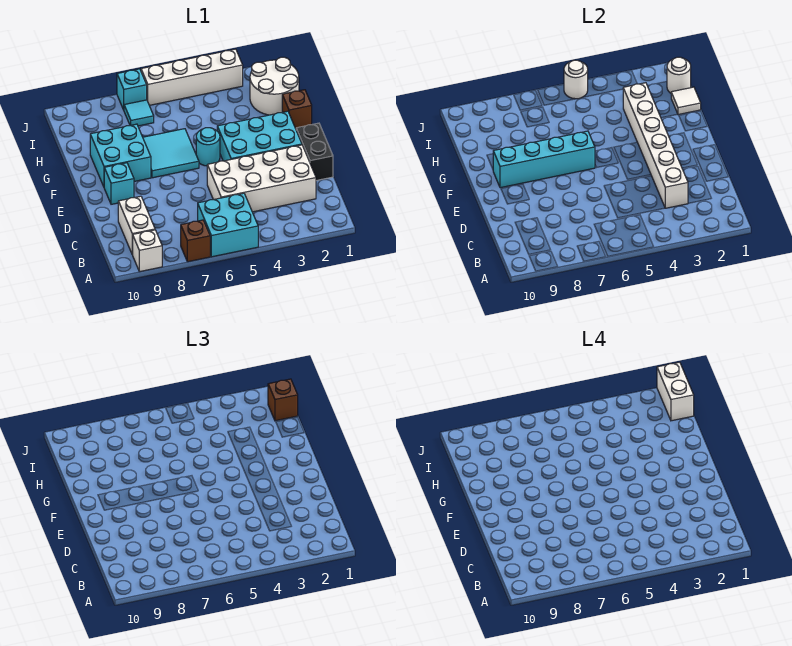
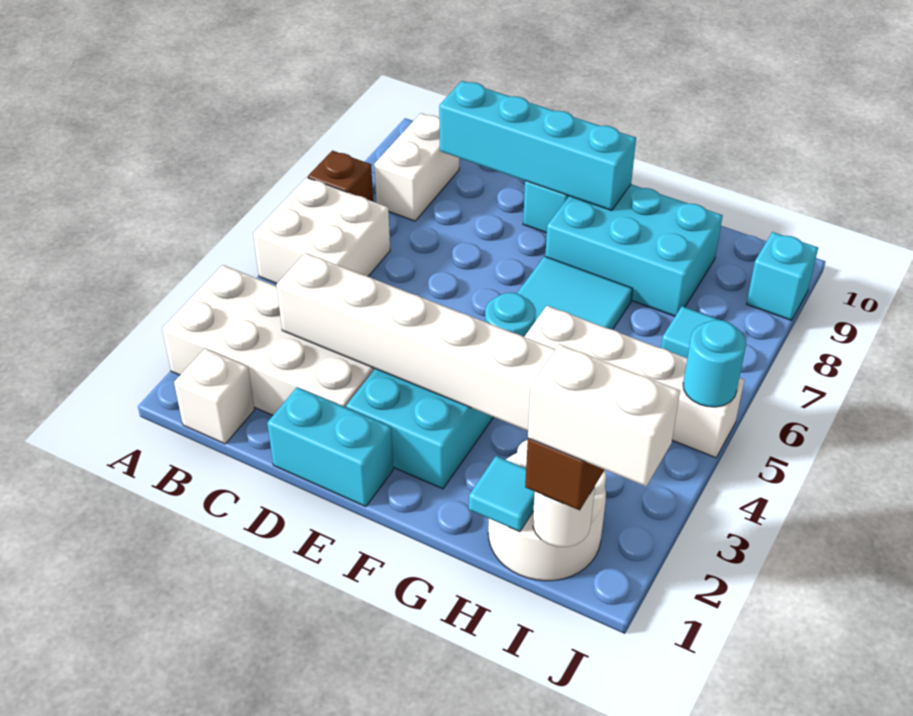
cyan brick A5:B6 level 1 -> white brick A5:B6 level 1
white brick A9 level 1 -> white brick B1 level 1
white brick B9:C9 level 1 -> white brick B8:B9 level 1
white brick C2:D5 level 1 -> white brick A2:D3 level 1
black brick D1:E1 level 1 -> cyan brick D1:E1 level 1
cyan brick F6:F9 level 2 -> cyan brick C9:F9 level 2
cyan brick F8:G9 level 1 -> cyan brick F8:H9 level 1
brown brick G1 level 1 -> none
white tile H1 level 2 -> cyan tile H1 level 2
white brick J3:J6 level 1 -> white brick G5:J5 level 1
white round brick J5 level 2 -> cyan round brick J5 level 2
cyan brick J7 level 1 -> cyan brick J9 level 1

